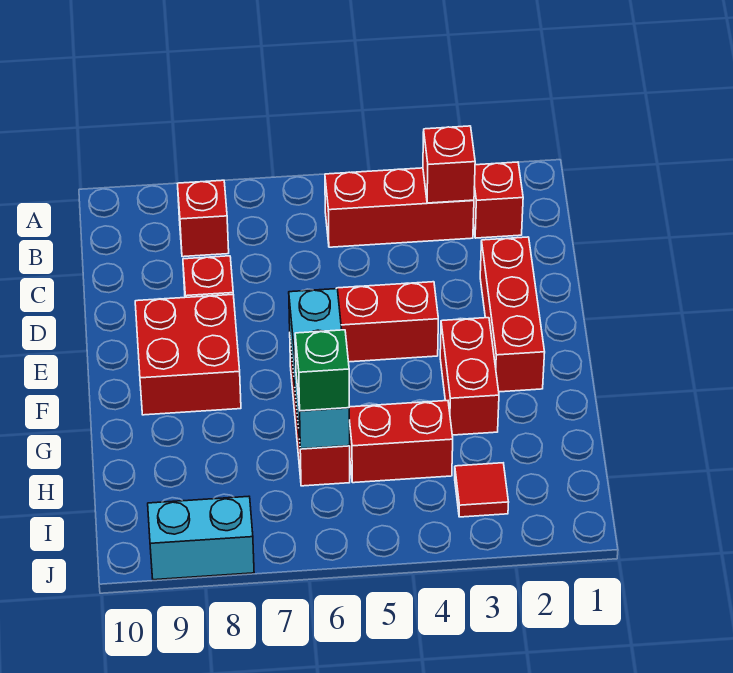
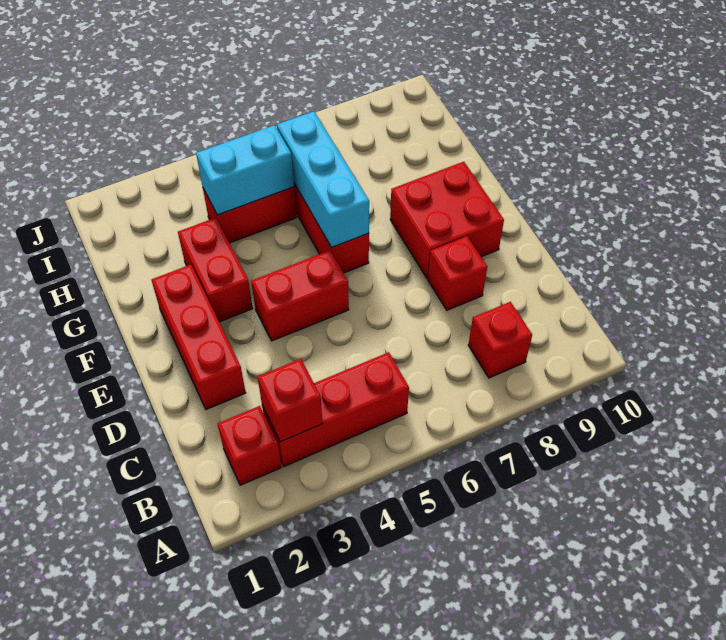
green brick H6 level 3 -> none
red tile I3 level 1 -> none
cyan brick J8:J9 level 1 -> cyan brick H4:H5 level 2

